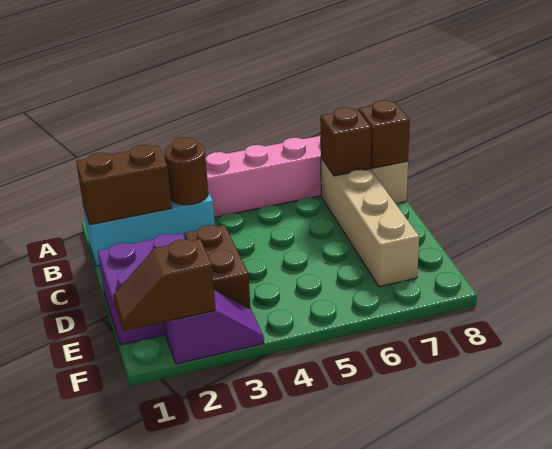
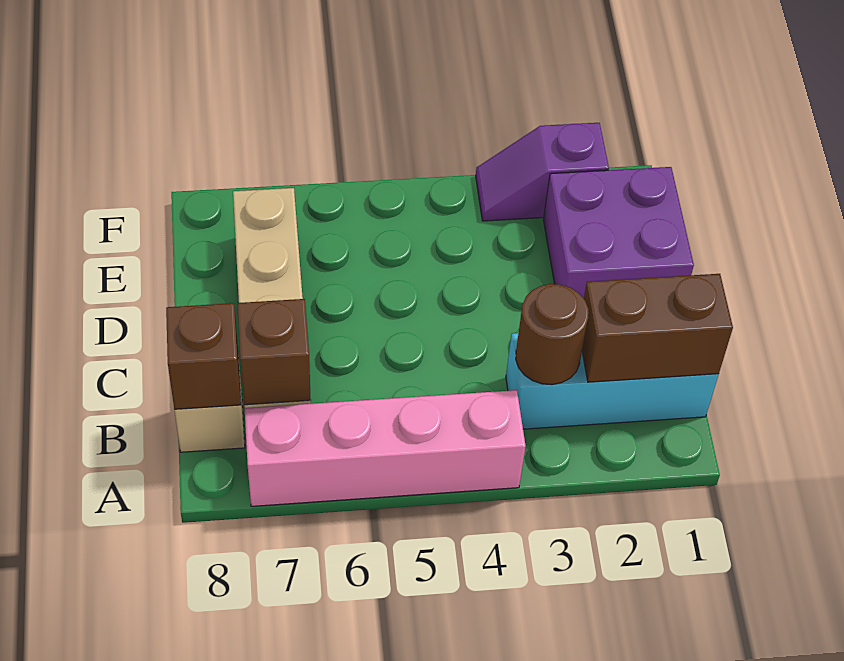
brown brick D3:E3 level 1 -> none
brown slope F1:F2 level 2 top 2 -> none

